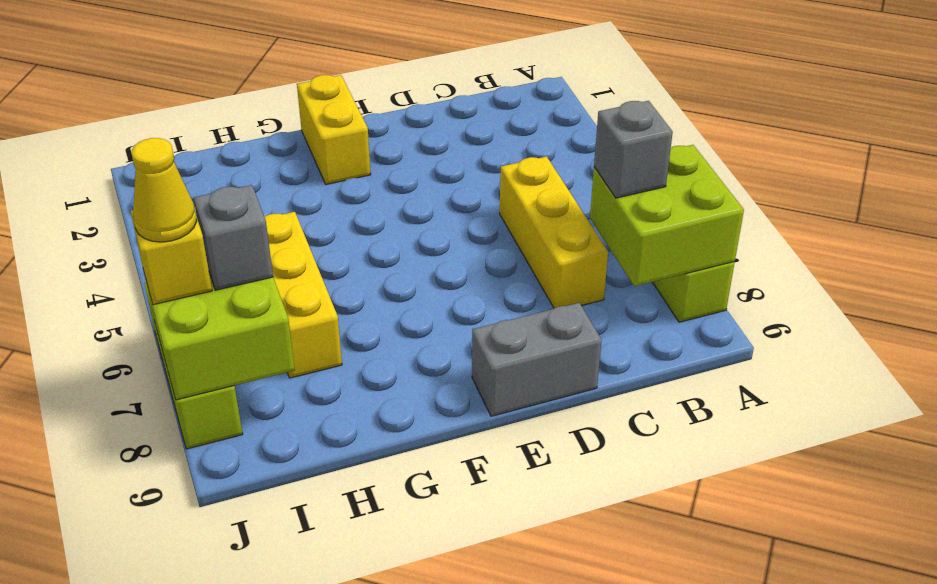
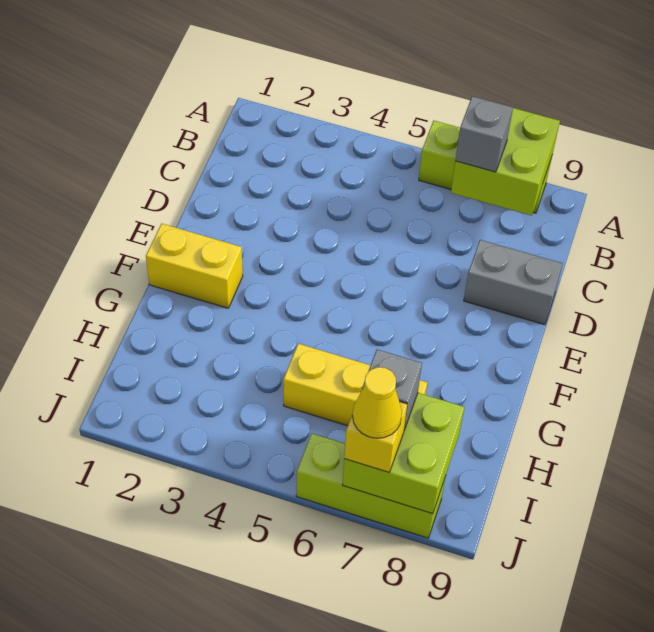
yellow brick C5:C7 level 1 -> none
grey brick D9:E9 level 1 -> grey brick D8:D9 level 1

